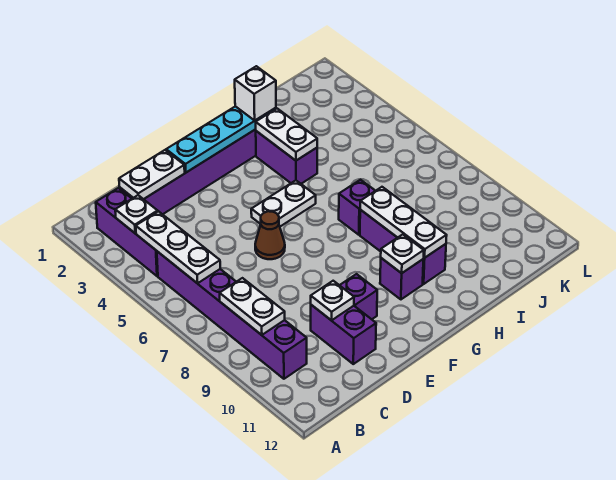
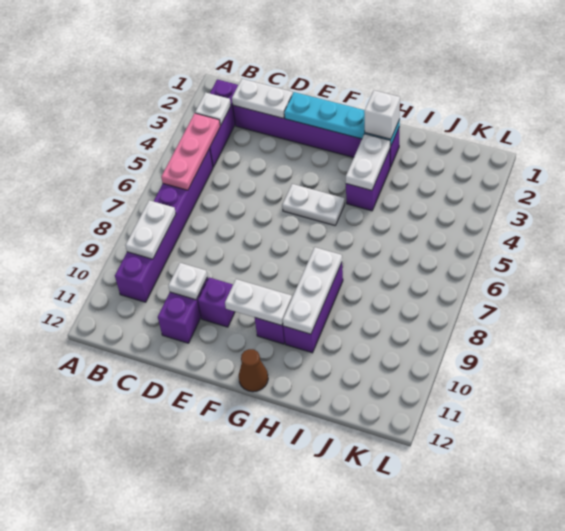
white plate B4:B6 level 2 -> pink plate B4:B6 level 2
brown cone E6 level 1 -> brown cone G12 level 1
white plate G10 level 2 -> white plate F10:G10 level 2
purple brick H7 level 1 -> none

